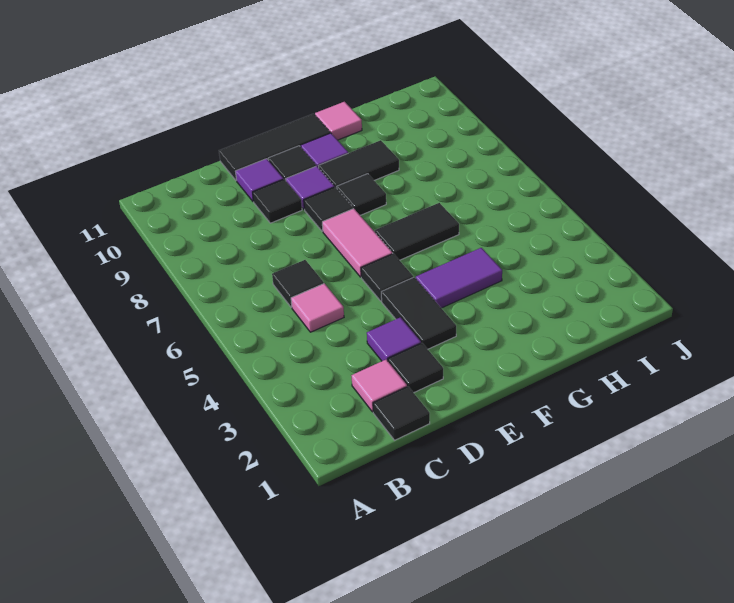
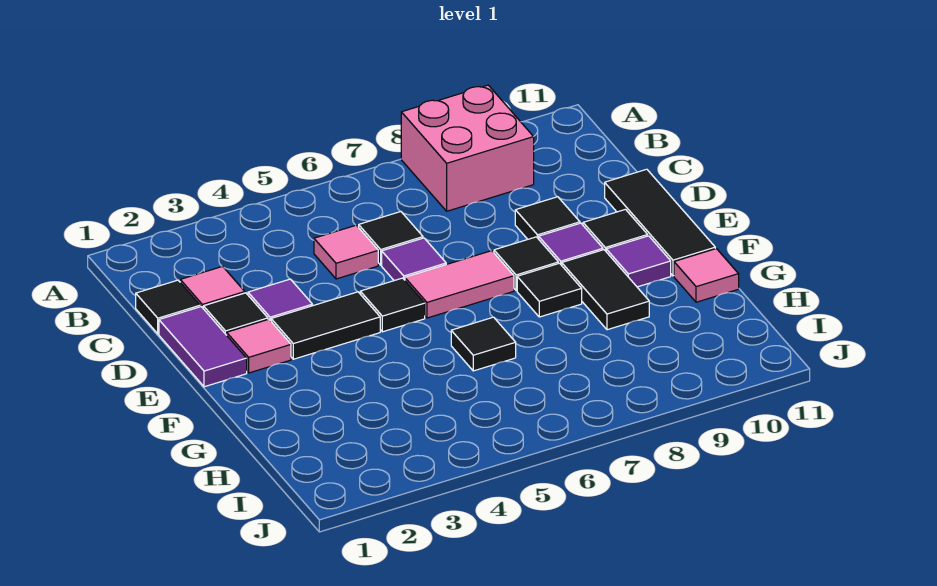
none -> pink brick A8:B9 level 1
purple tile D10 level 1 -> purple tile D6 level 1
none -> pink tile E2 level 1
purple tile F4:G4 level 1 -> purple tile D1:E1 level 1
black tile F6:G6 level 1 -> black tile G6 level 1

